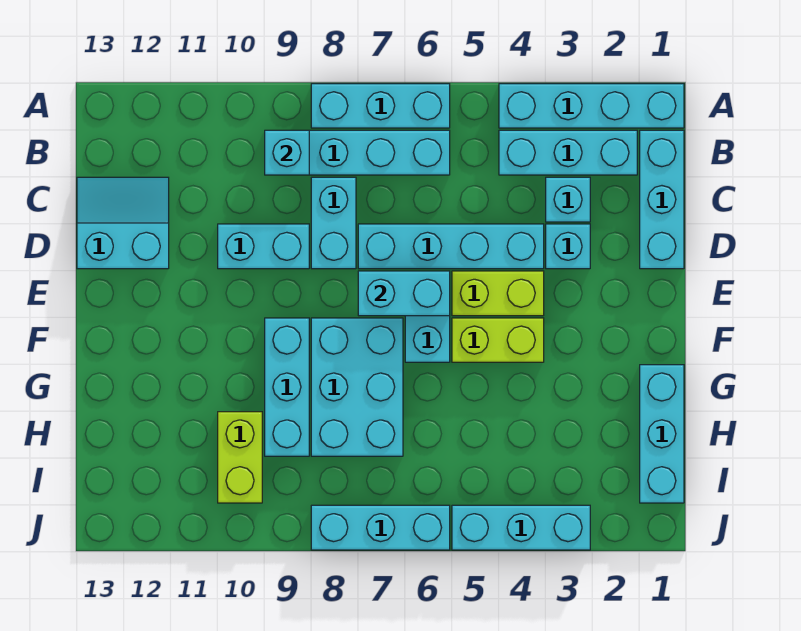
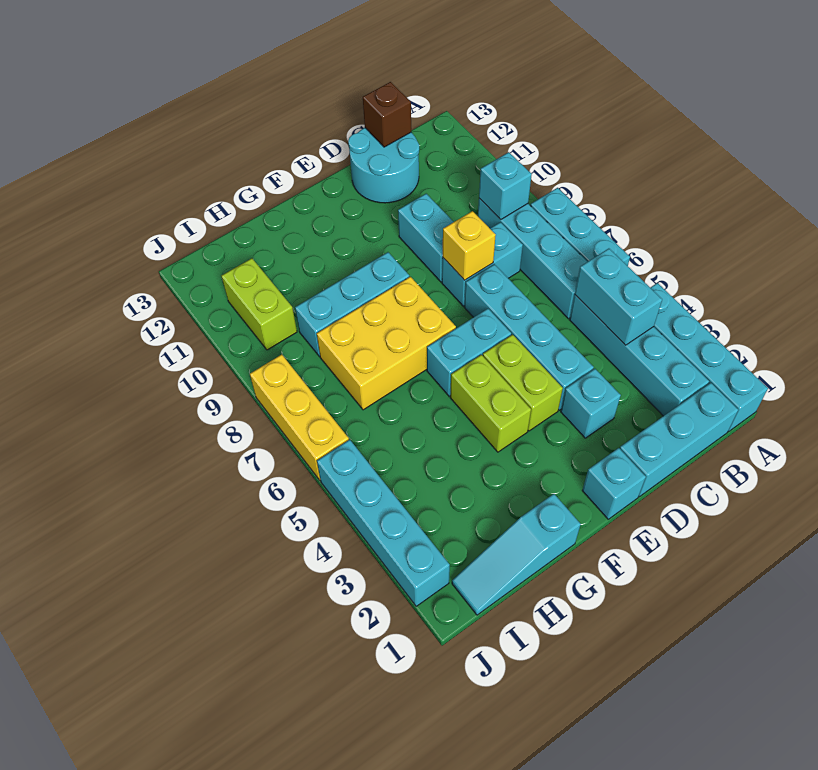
cyan brick B2:B4 level 1 -> cyan brick B2:B5 level 1
cyan brick C3 level 1 -> cyan brick E1 level 1
cyan slope C12:D13 level 1 top D -> cyan round brick C12:D13 level 1
none -> brown brick C13 level 2
none -> yellow brick D8 level 2
cyan brick E6:E7 level 2 -> cyan brick B4:B5 level 2
cyan brick F7:H8 level 1 -> yellow brick F7:H8 level 1
cyan brick G1:I1 level 1 -> cyan slope G1:I1 level 1 top G
lime brick H10:I10 level 1 -> lime brick I10:I11 level 1
cyan brick J3:J5 level 1 -> cyan brick J2:J5 level 1
cyan brick J6:J8 level 1 -> yellow brick J6:J8 level 1

